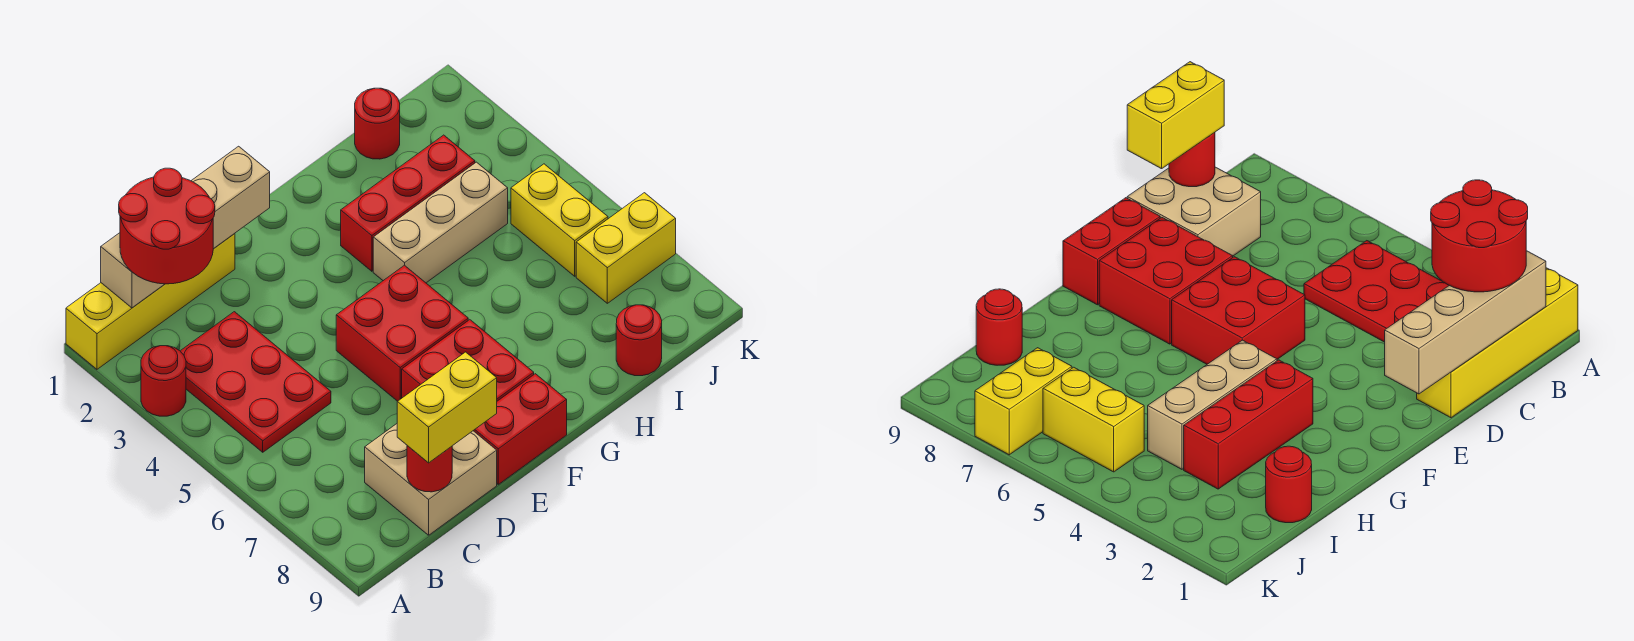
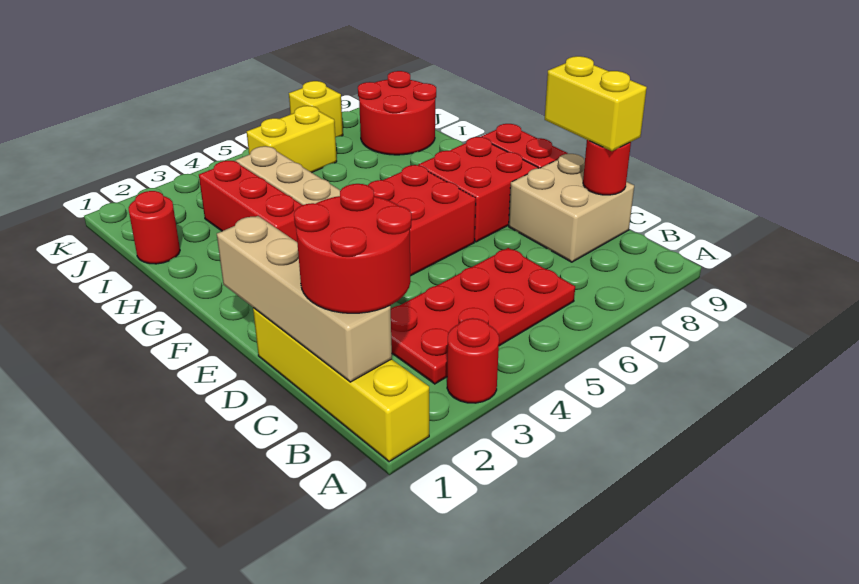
red plate B3:C5 level 1 -> red plate B3:C6 level 1
red round brick I9 level 1 -> red round brick I8:J9 level 1
yellow brick J7:K7 level 1 -> yellow brick K7 level 1

